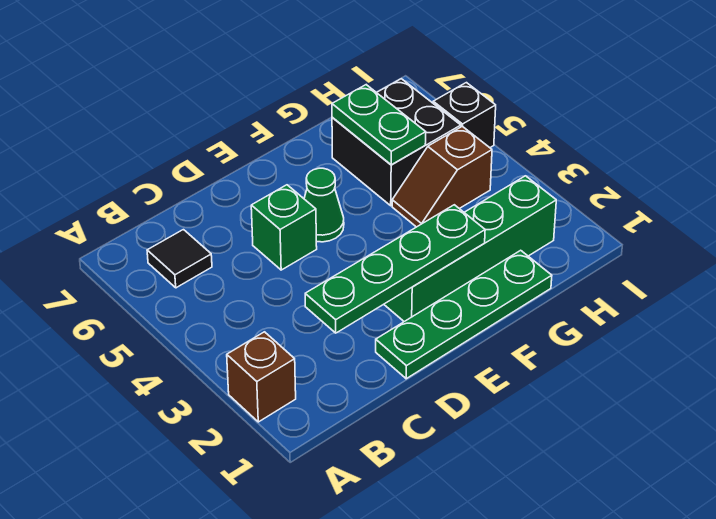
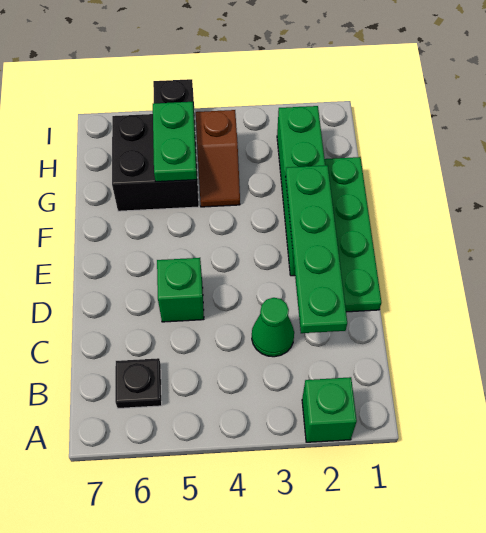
brown brick A2 level 1 -> green brick A2 level 1
black tile B6 level 1 -> black plate B6 level 1
green cone E5 level 1 -> green cone C3 level 1
green plate G5:G6 level 2 -> green plate G5:H5 level 2

